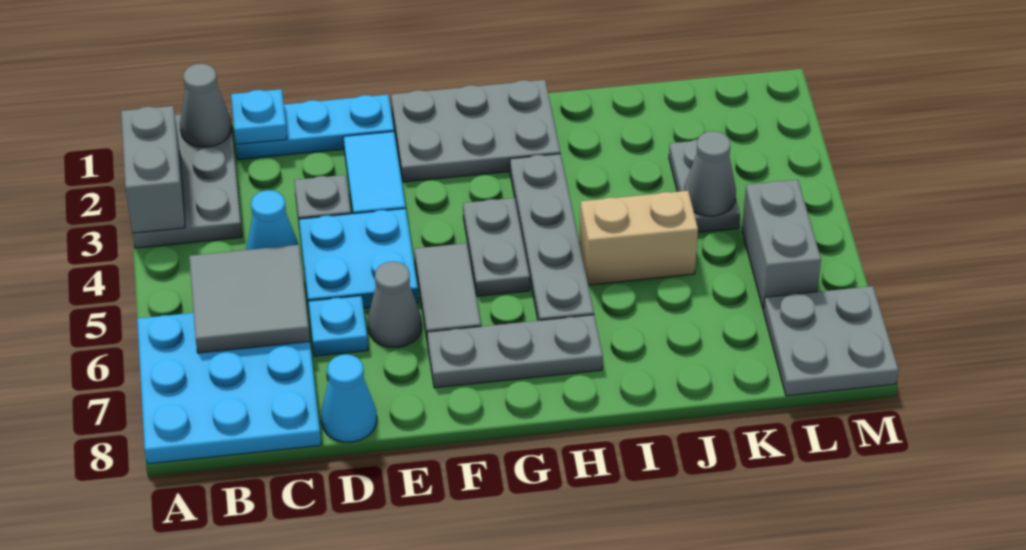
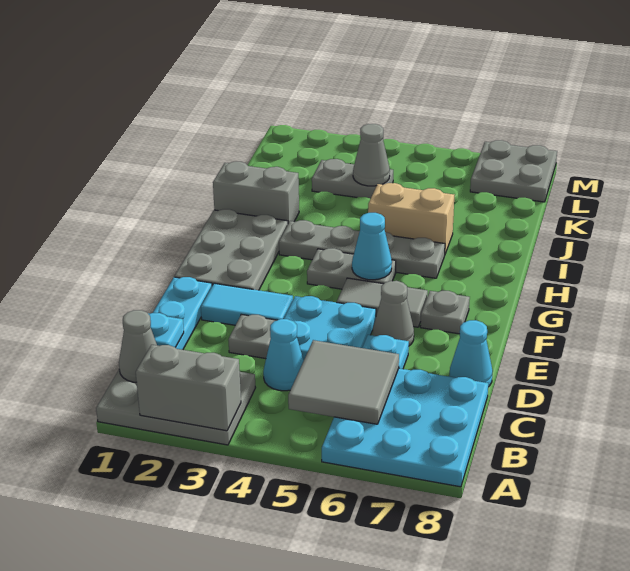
grey plate F7:H7 level 1 -> grey plate F7 level 1
none -> cyan cone G5 level 2
tan brick I5:J5 level 1 -> tan brick I5:I6 level 1
grey brick L5:L6 level 1 -> grey brick I1:I2 level 1

